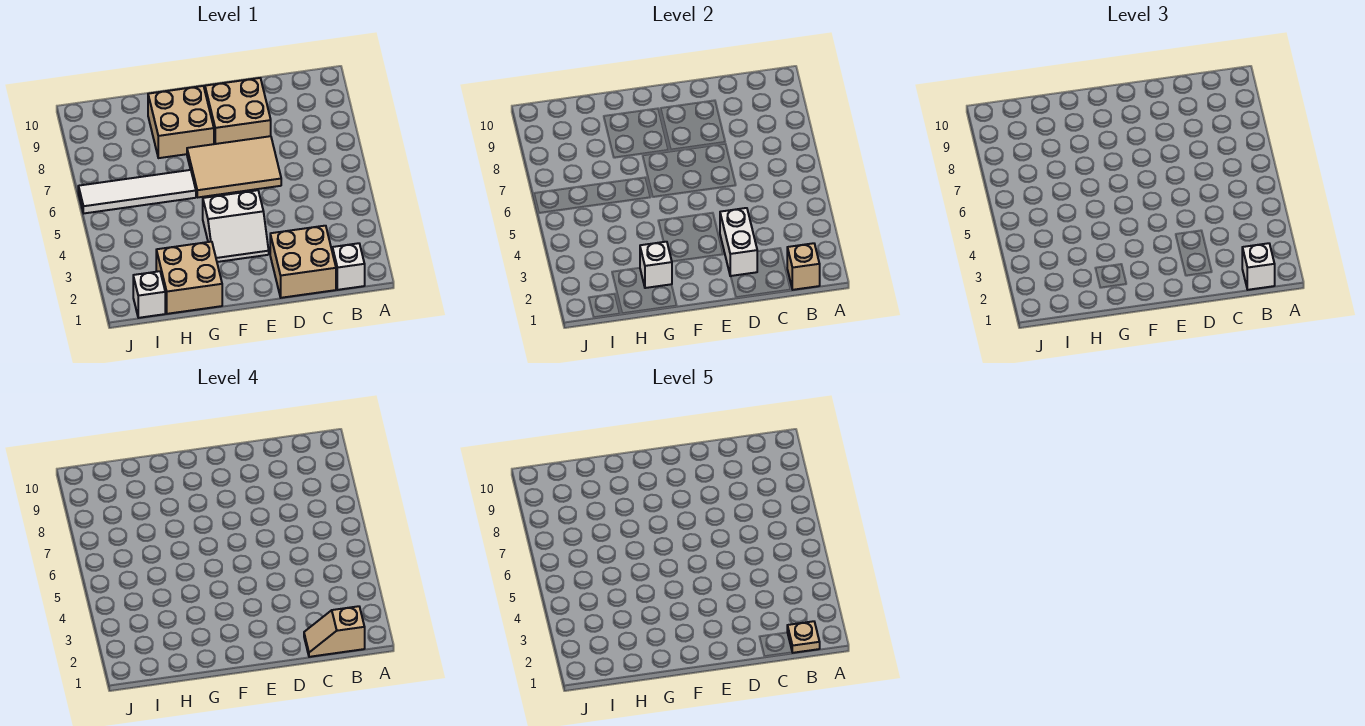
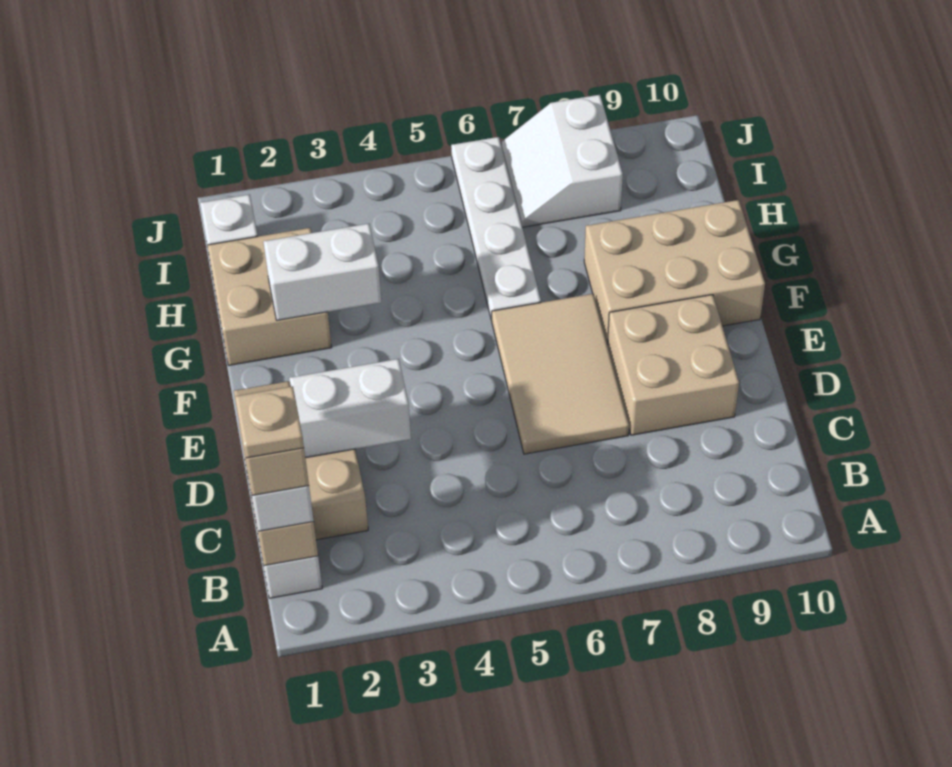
white slope E3:F4 level 1 top 4 -> white slope I7:J8 level 1 top 8
tan brick F8:G9 level 1 -> tan brick F8:G10 level 1
white brick G2 level 2 -> white brick G2:G3 level 2
white tile G6:J6 level 1 -> white plate G6:J6 level 1

